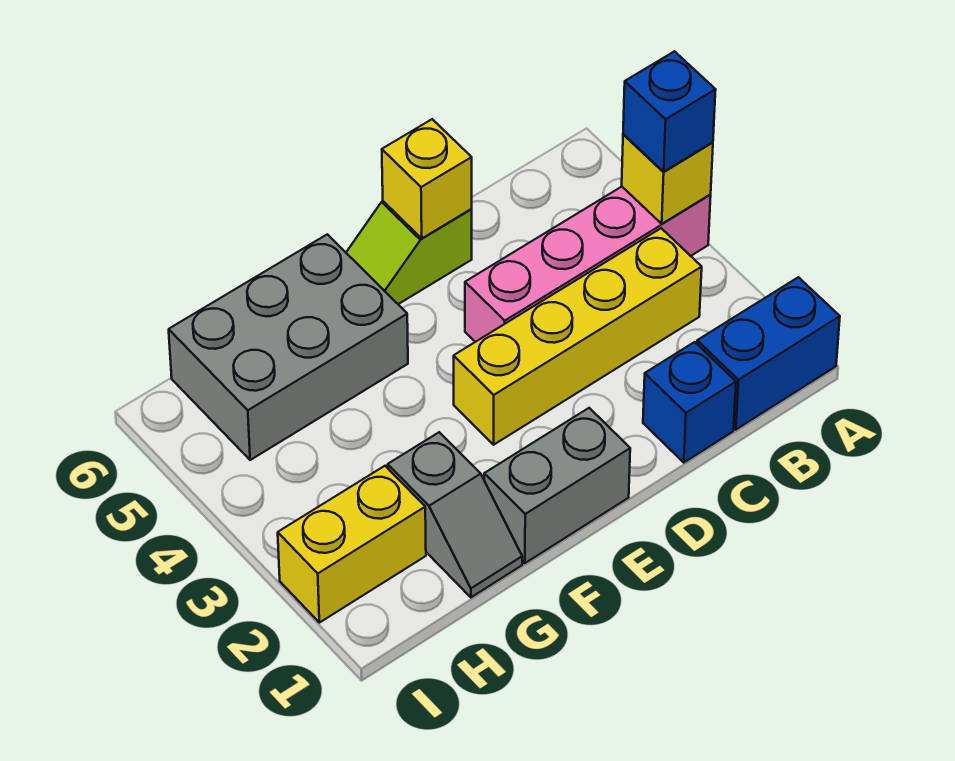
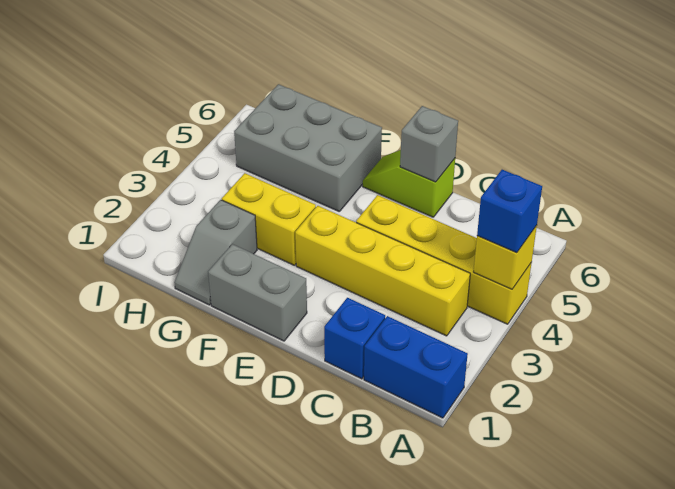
pink brick A4:D4 level 1 -> yellow brick A4:D4 level 1
yellow brick D6 level 2 -> grey brick D6 level 2
yellow brick H2:I2 level 1 -> yellow brick F3:G3 level 1

